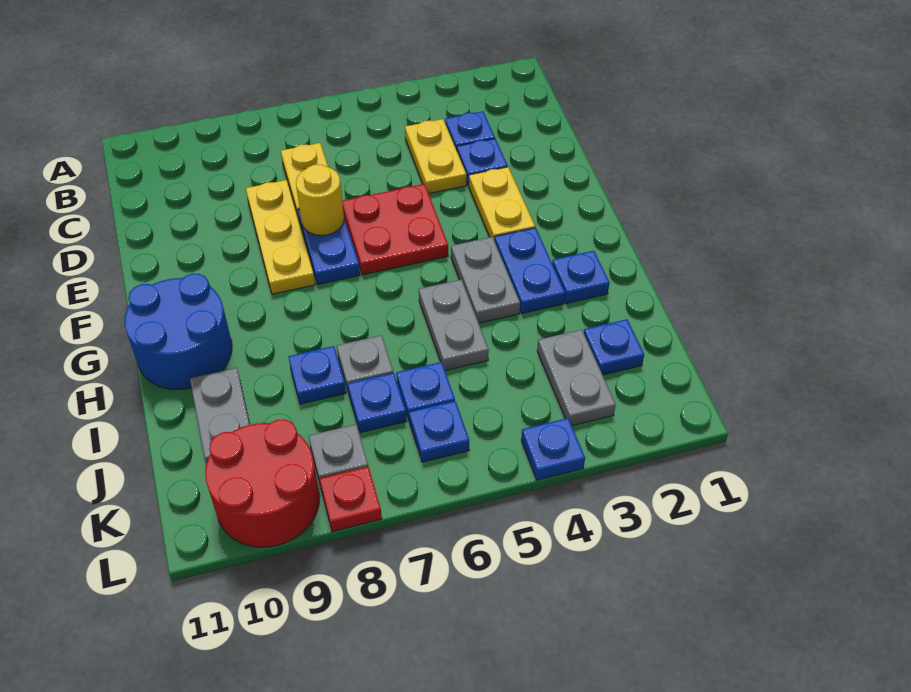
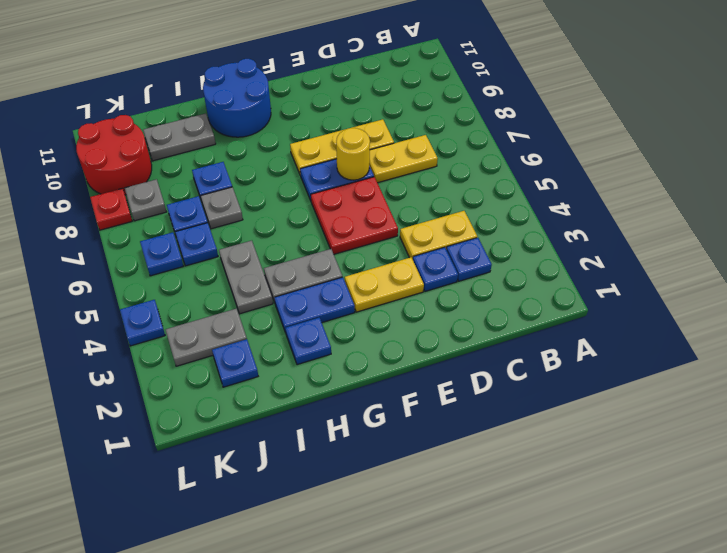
grey plate H5:I5 level 1 -> grey plate I4:I5 level 1

